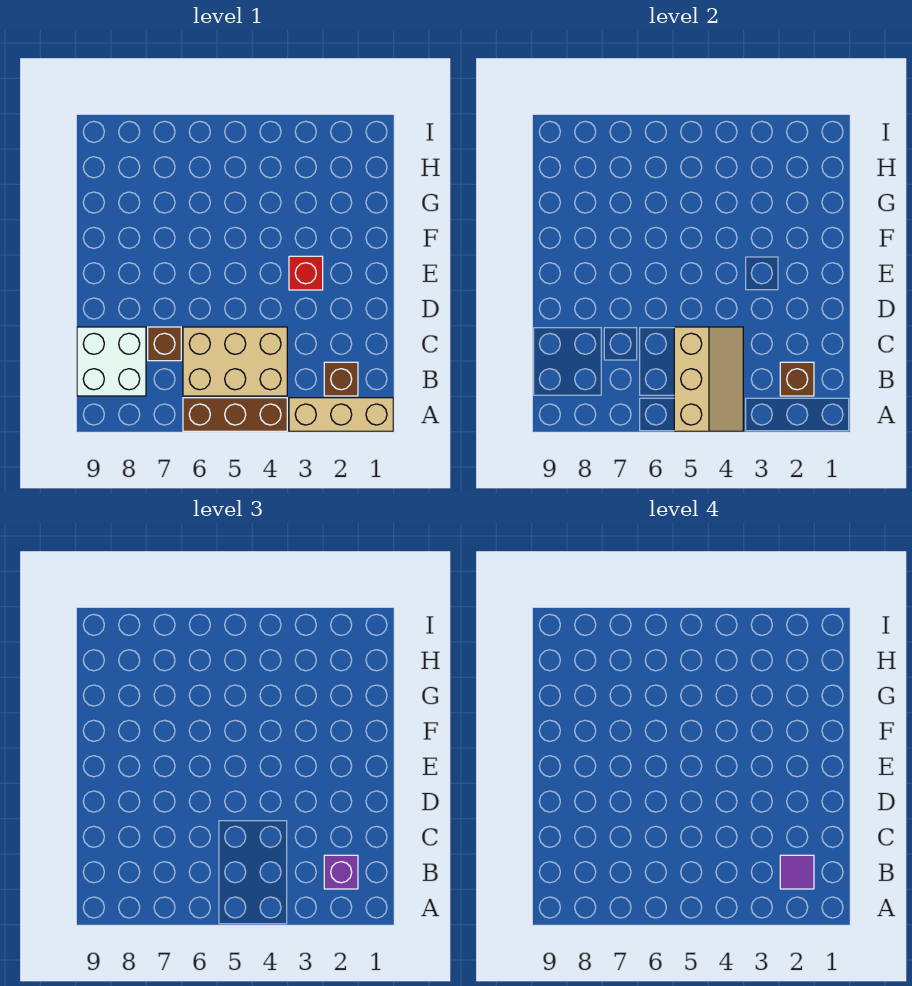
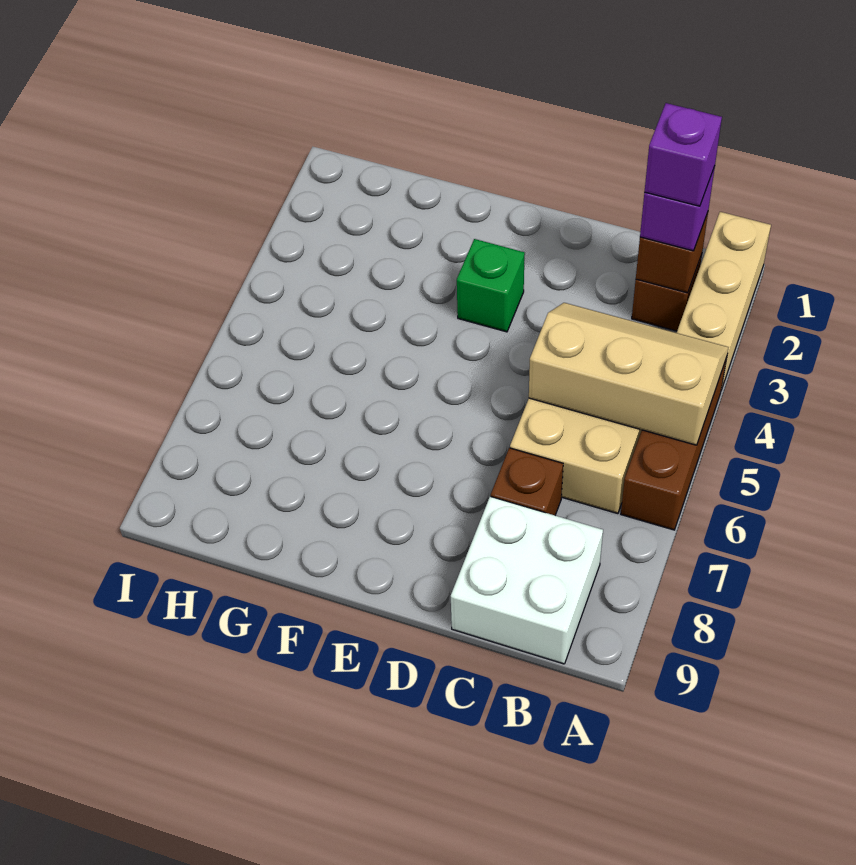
purple tile B2 level 4 -> purple brick B2 level 4
red brick E3 level 1 -> green brick E3 level 1

